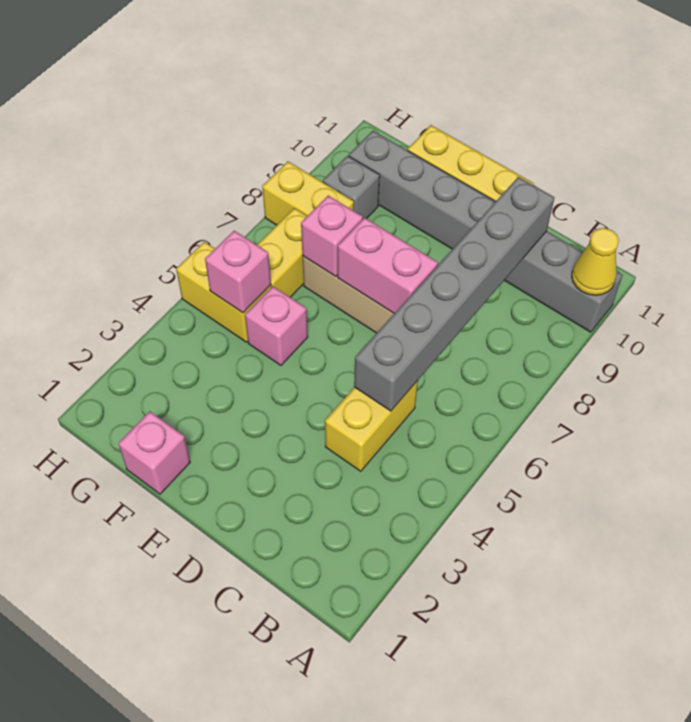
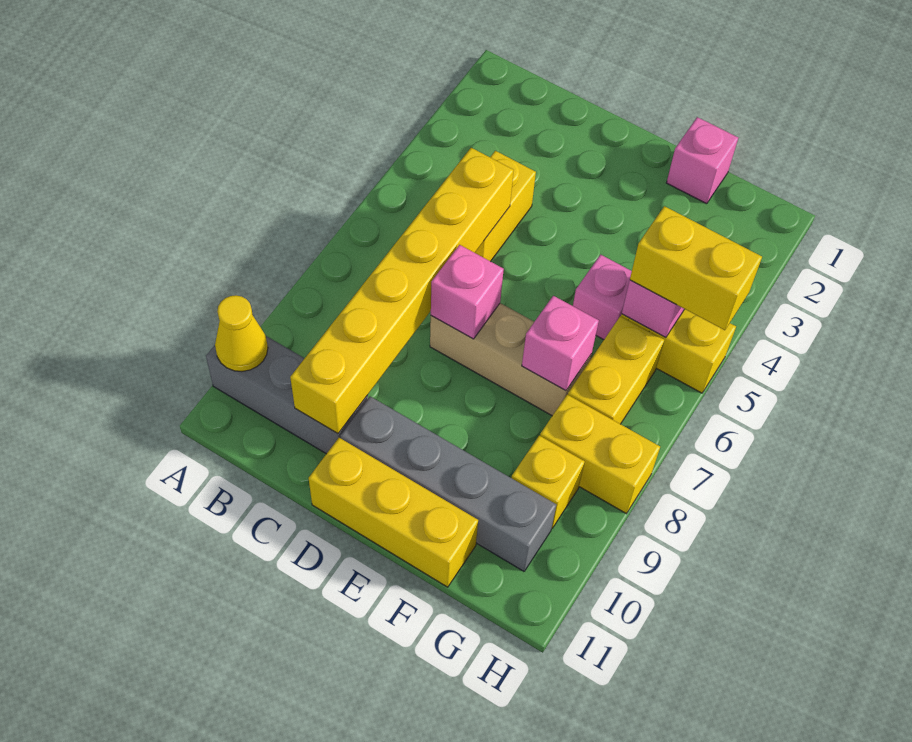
grey brick C5:C10 level 2 -> yellow brick C5:C10 level 2
pink brick D7:E7 level 2 -> pink brick D7 level 2
none -> yellow brick G5:H5 level 3
grey brick G9 level 1 -> yellow brick G9 level 1

